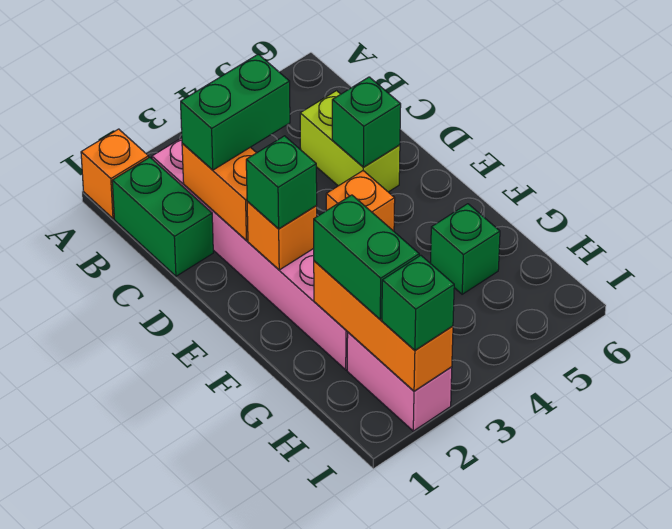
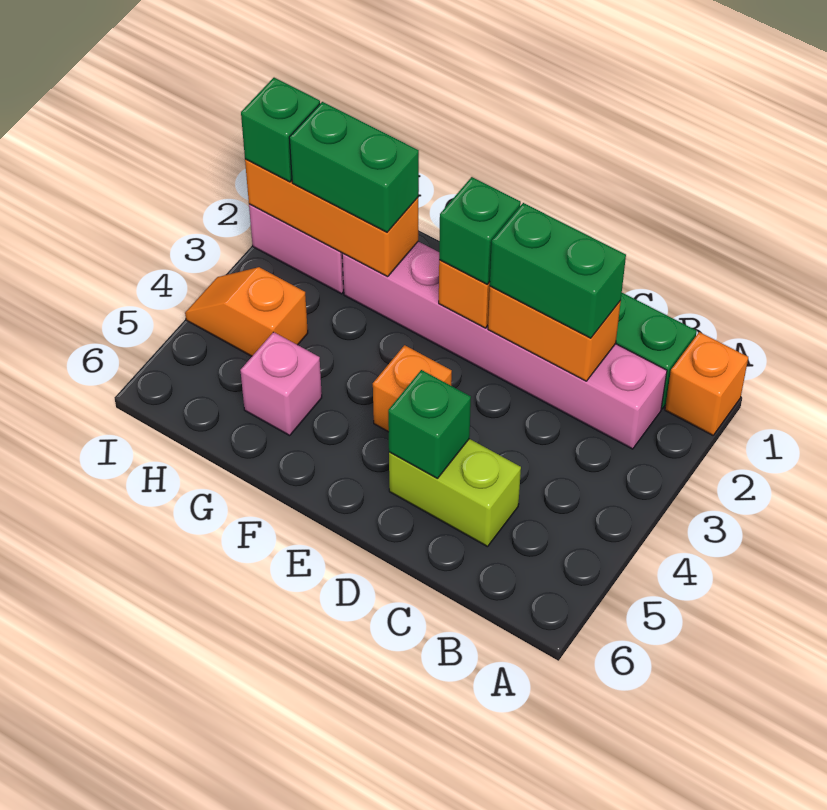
green brick C2:C3 level 3 -> green brick C2:D2 level 3
green brick G5 level 1 -> pink brick G5 level 1
none -> orange slope H4:I4 level 1 top H

